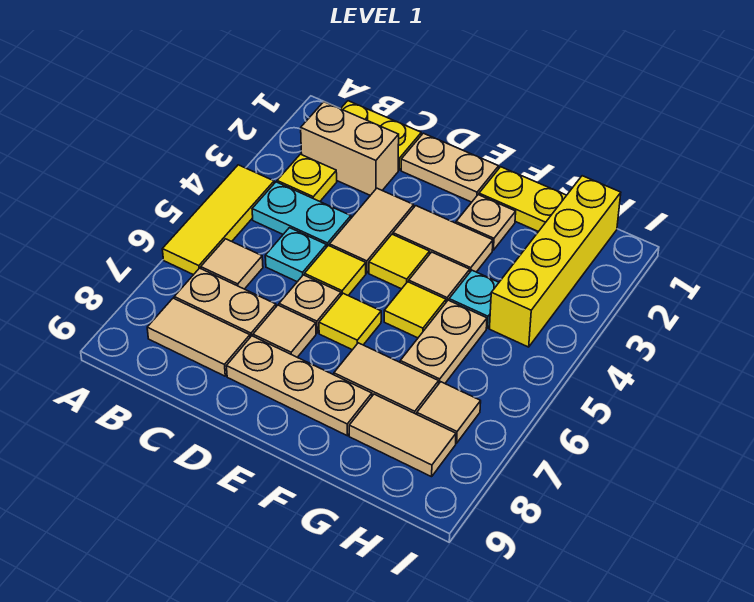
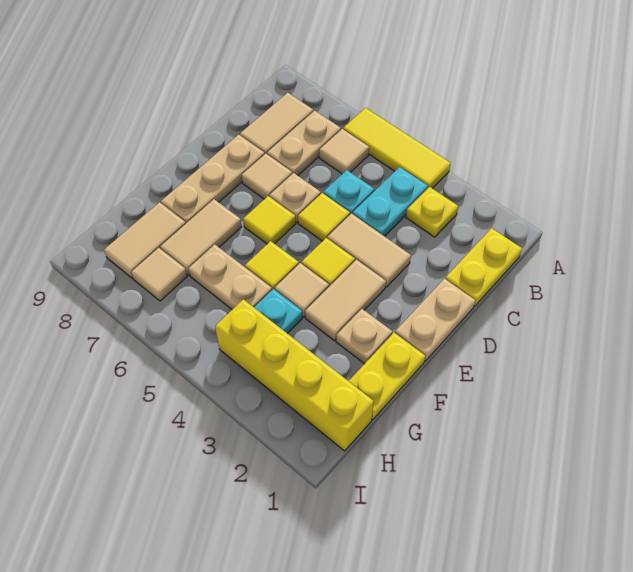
tan brick B2:C2 level 1 -> none

